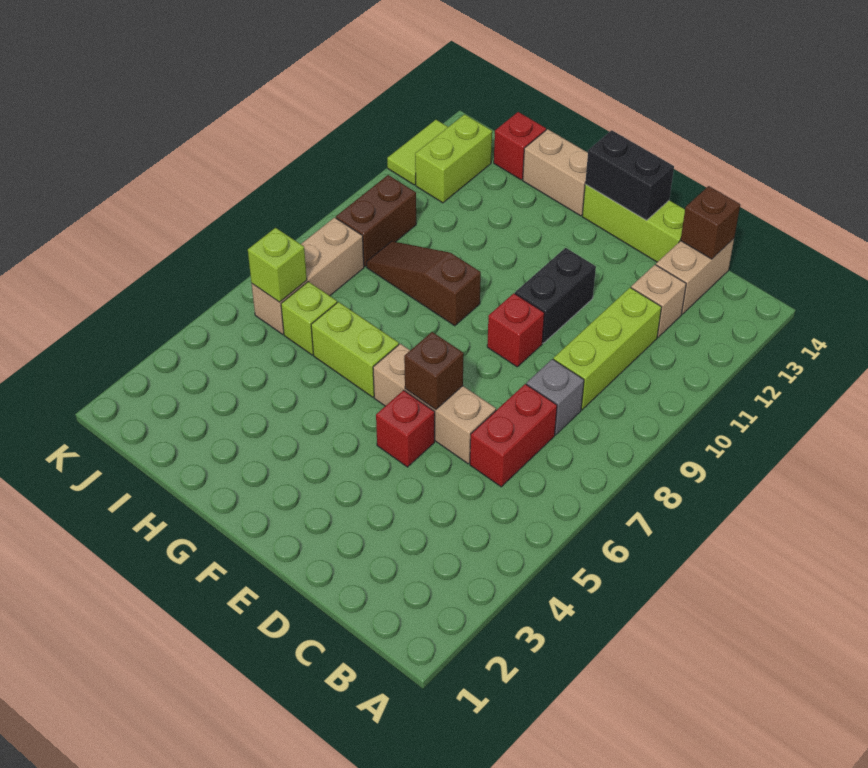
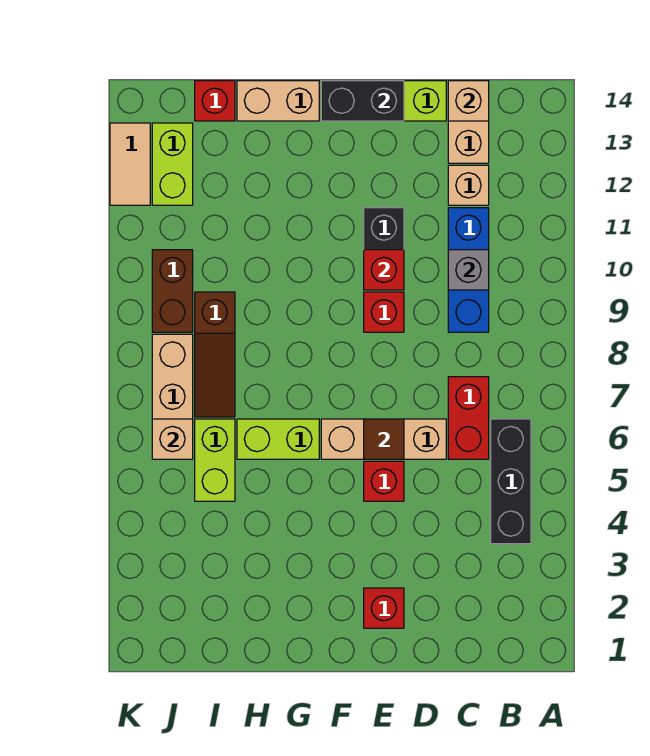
none -> black brick B4:B6 level 1
grey brick C8 level 1 -> grey brick C10 level 2
lime brick C9:C11 level 1 -> blue brick C9:C11 level 1
brown brick C14 level 2 -> tan brick C14 level 2
none -> red brick E2 level 1
brown brick E6 level 2 -> brown tile E6 level 2
none -> red brick E10 level 2
brown slope G9:I9 level 1 top G -> brown slope I7:I9 level 1 top 9
lime brick I6 level 1 -> lime brick I5:I6 level 1
lime brick J6 level 2 -> tan brick J6 level 2
lime tile K12:K13 level 1 -> tan tile K12:K13 level 1

